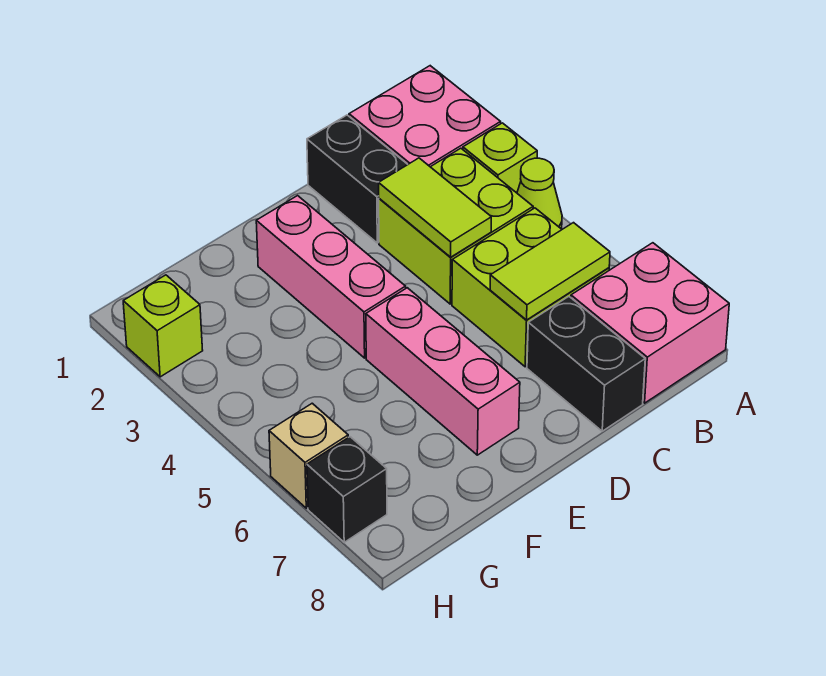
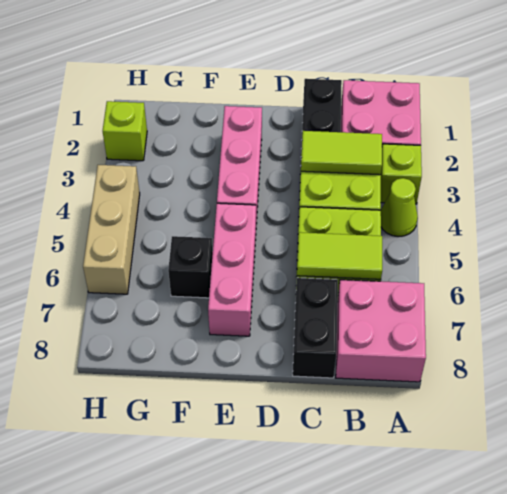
lime tile C3:C4 level 2 -> lime tile B3:C3 level 2
tan brick H6 level 1 -> tan brick H4:H6 level 1
black brick H7 level 1 -> black brick F6 level 1

